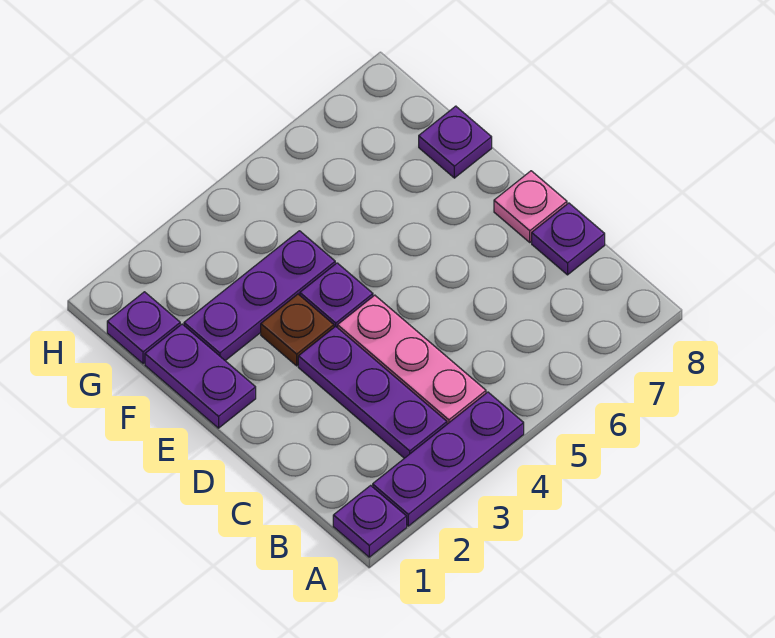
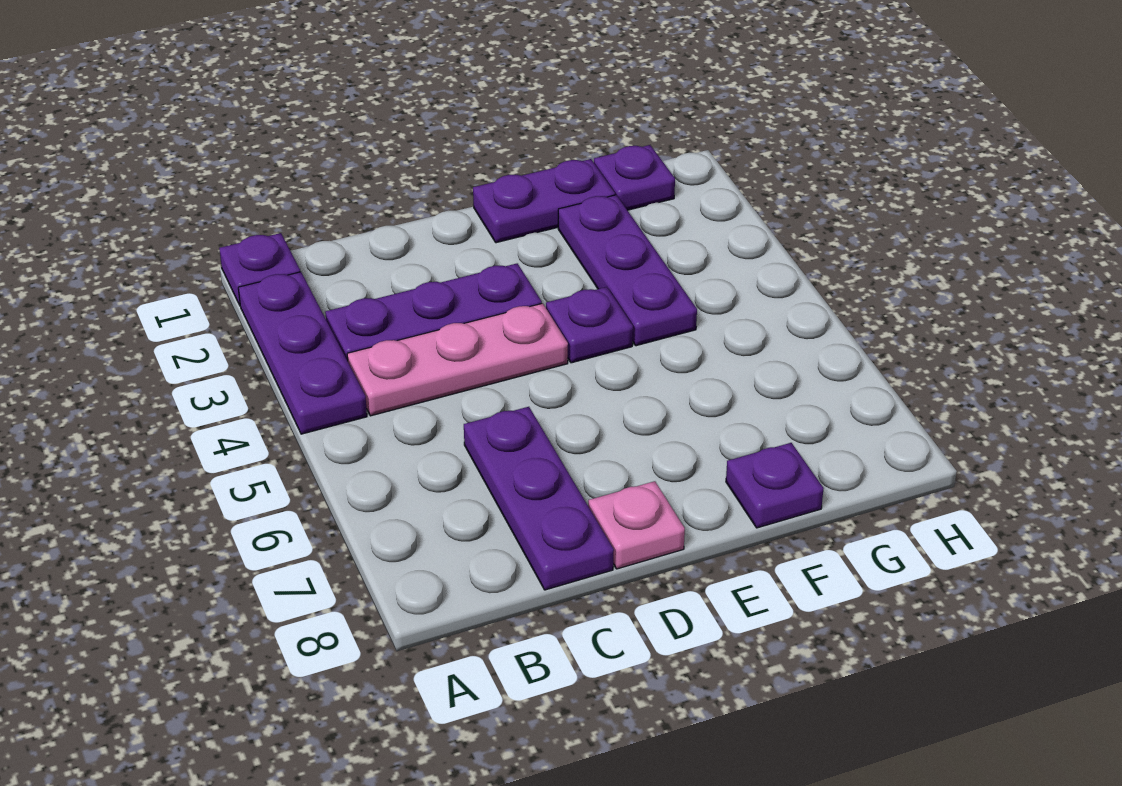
purple plate C8 level 1 -> purple plate C6:C8 level 1
brown plate E3 level 1 -> none

